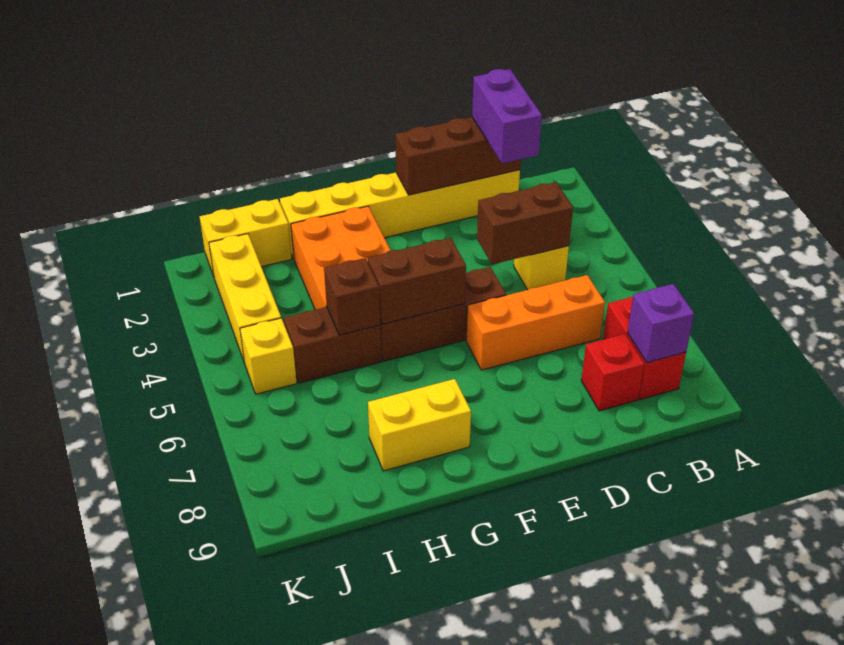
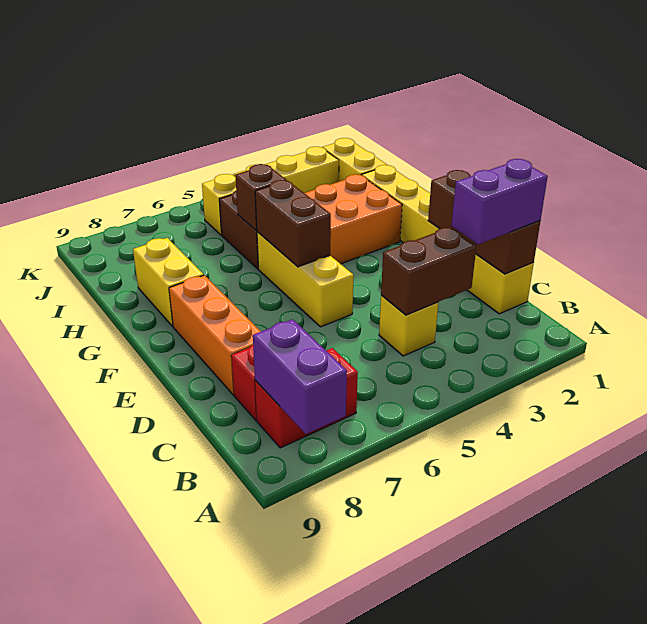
purple brick B8 level 2 -> purple brick A8:B8 level 2
brown brick C4:D4 level 2 -> brown brick C3:C4 level 2
orange brick C6:E6 level 1 -> orange brick D8:F8 level 1
brown brick E5:G5 level 1 -> yellow brick E5:G5 level 1

